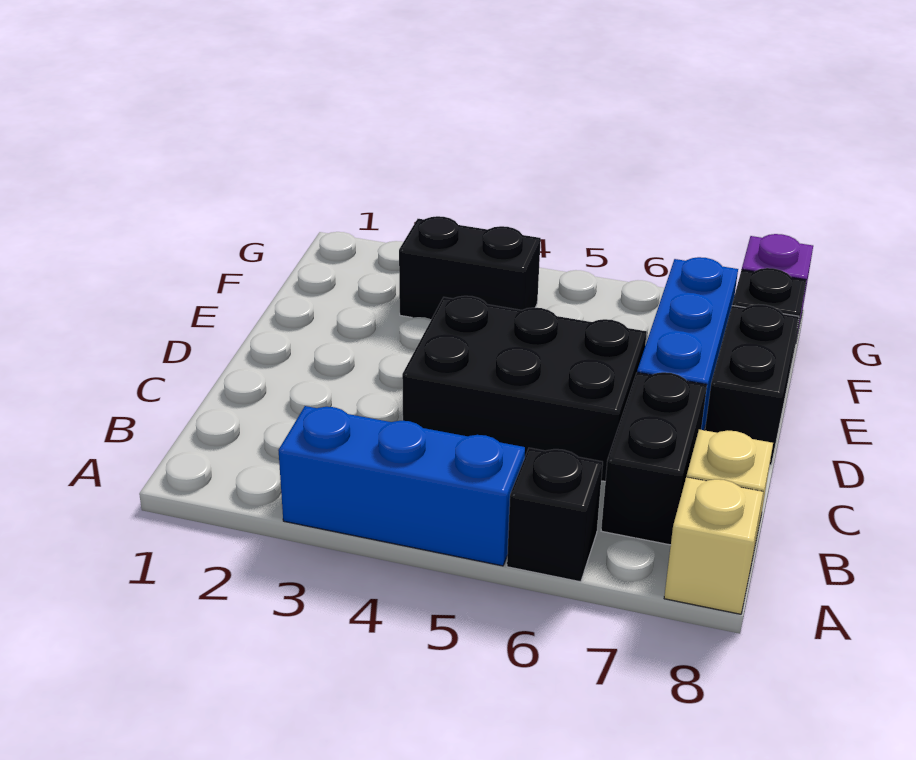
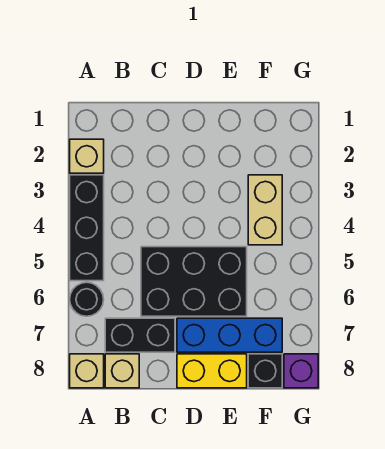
none -> tan brick A2 level 1
blue brick A3:A5 level 1 -> black brick A3:A5 level 1
black brick A6 level 1 -> black round brick A6 level 1
black brick C4:D6 level 1 -> black brick C5:E6 level 1
black brick D8:E8 level 1 -> yellow brick D8:E8 level 1
black brick F3:F4 level 1 -> tan brick F3:F4 level 1

